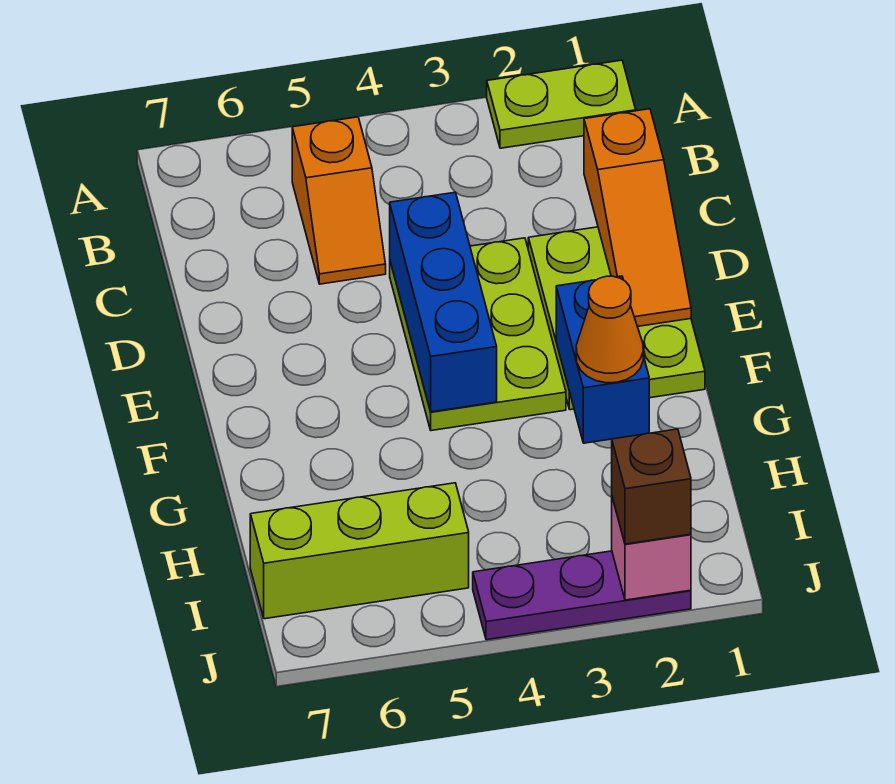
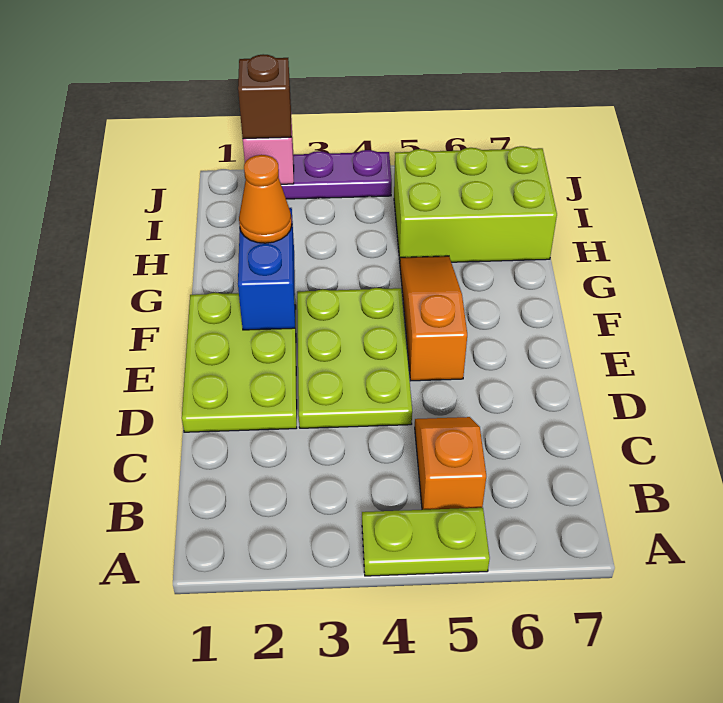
lime plate A1:A2 level 1 -> lime plate A4:A5 level 1
orange slope C1:E1 level 2 top C -> orange slope E5:G5 level 1 top E
blue brick D4:F4 level 2 -> none
lime brick I5:I7 level 1 -> lime brick H5:I7 level 1

